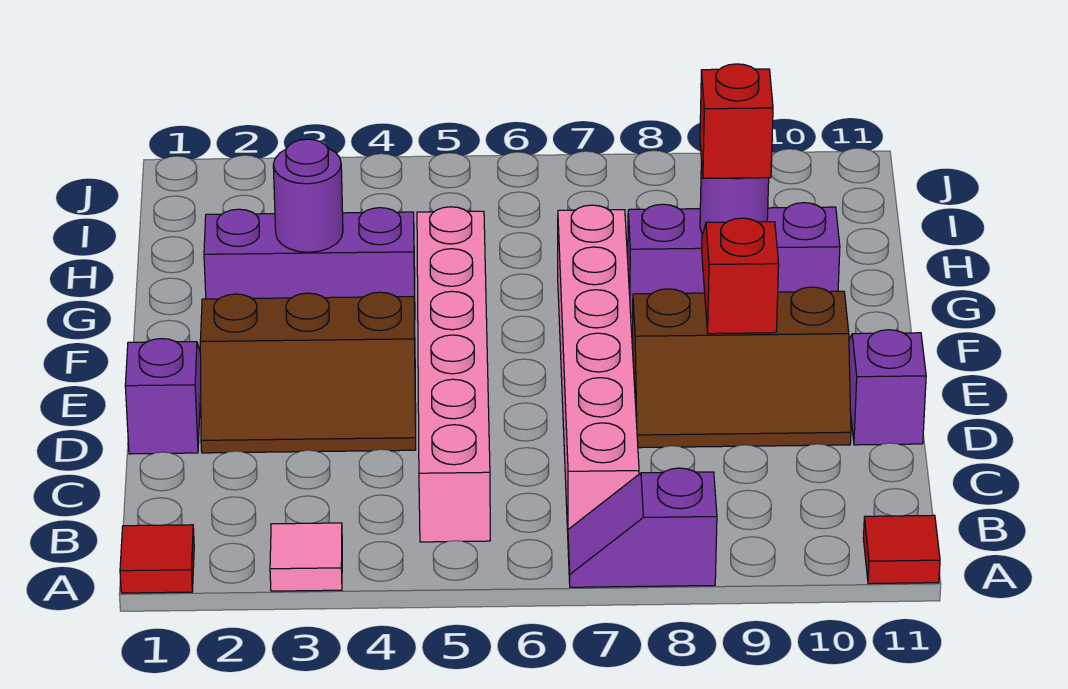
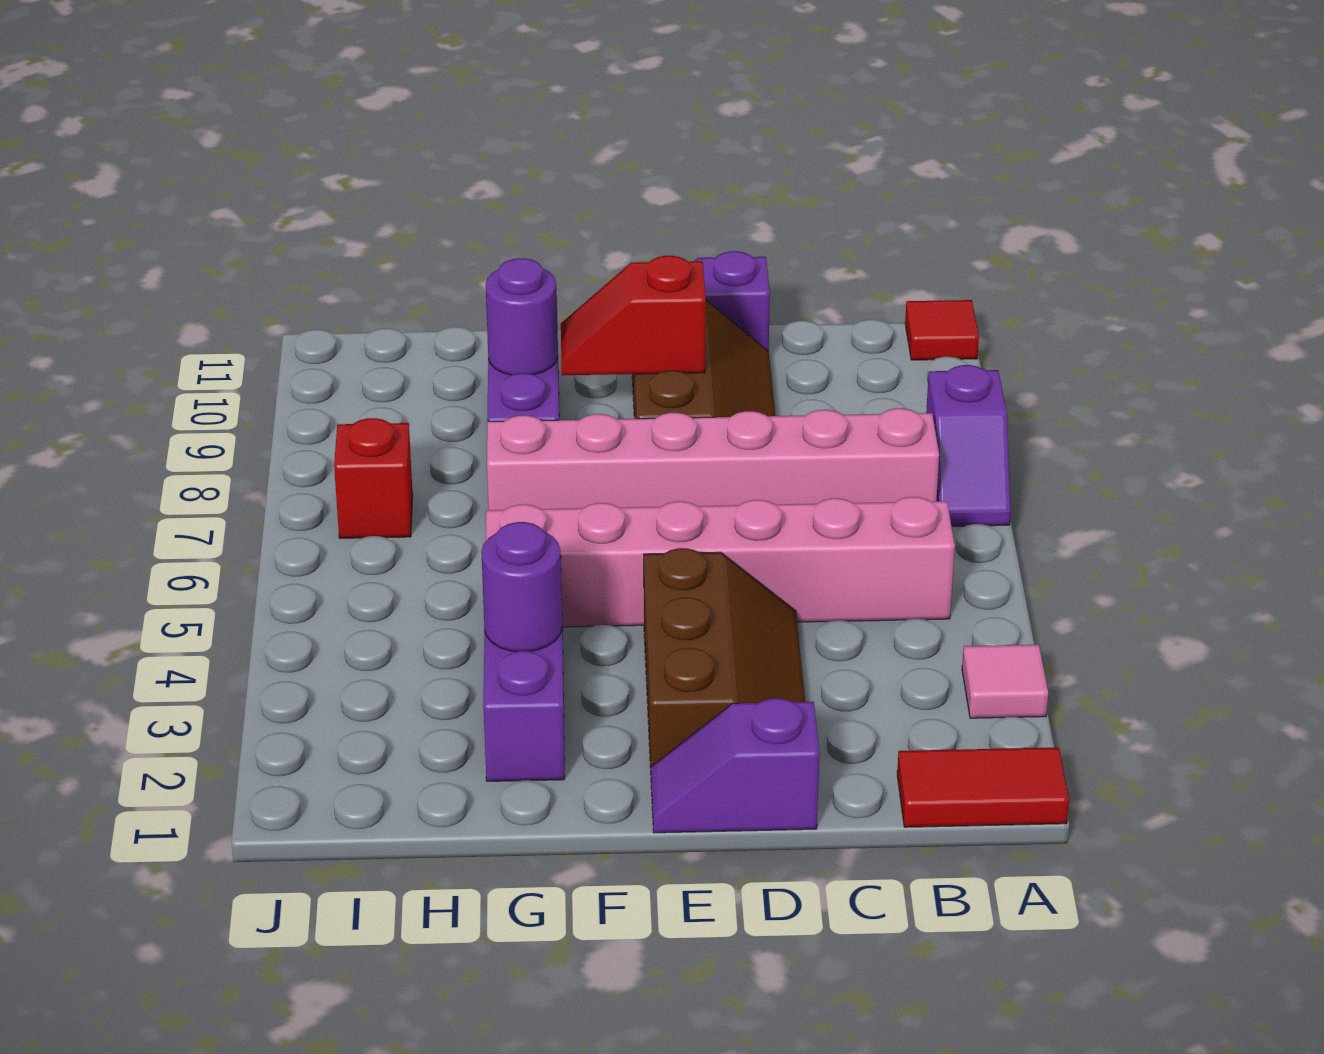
red tile A1 level 1 -> red tile A1:B1 level 1
red brick G9 level 3 -> red brick I7 level 1

